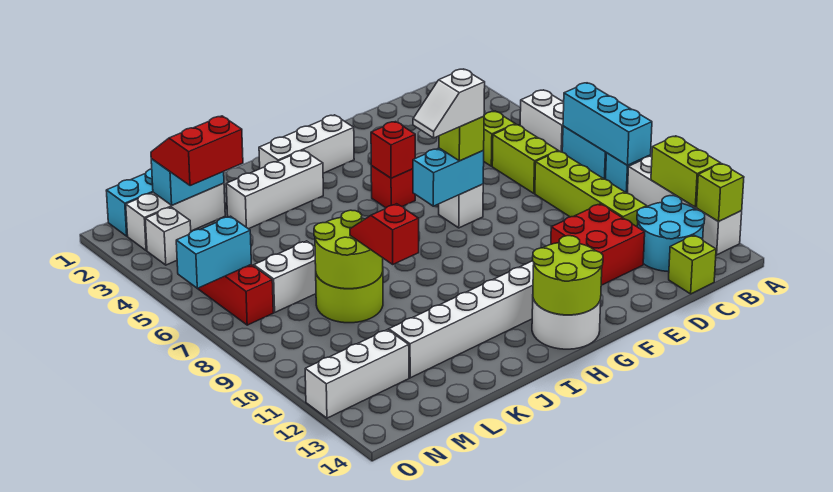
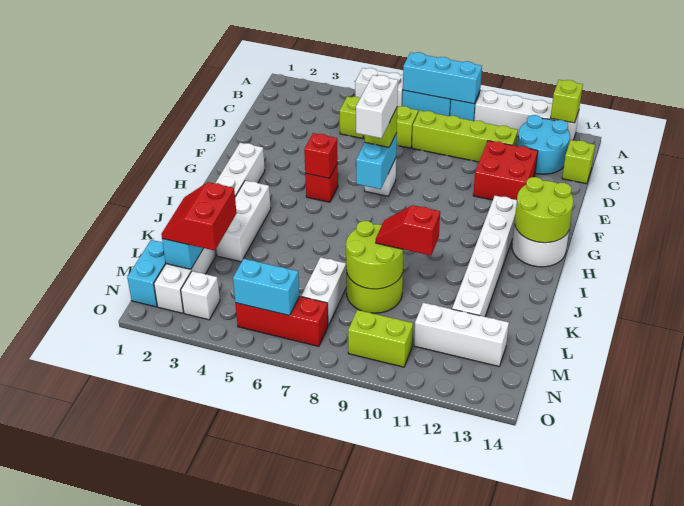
lime brick A11:A12 level 2 -> lime brick N9:N10 level 1
white slope F7:G7 level 4 top F -> white brick F7:G7 level 4
white brick M12:O12 level 1 -> white brick M11:M13 level 1
cyan brick N6:O6 level 2 -> cyan brick N5:N6 level 2

